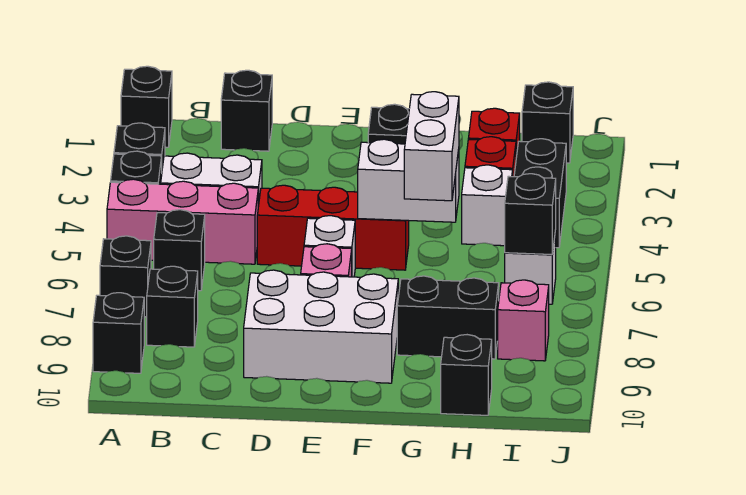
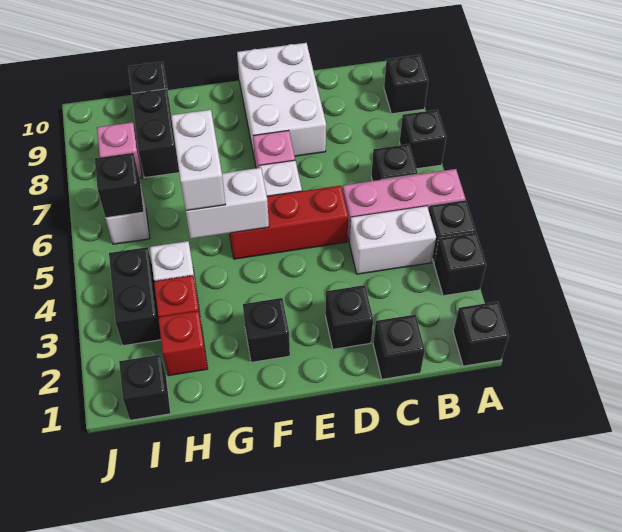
black brick B8 level 1 -> black brick D2 level 1
white brick D8:F9 level 1 -> white brick D8:E10 level 1
black brick G8:H8 level 1 -> black brick H8:H9 level 1

